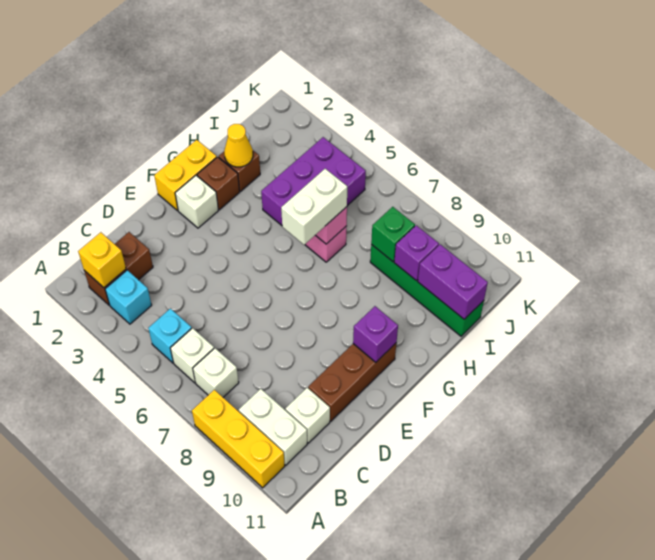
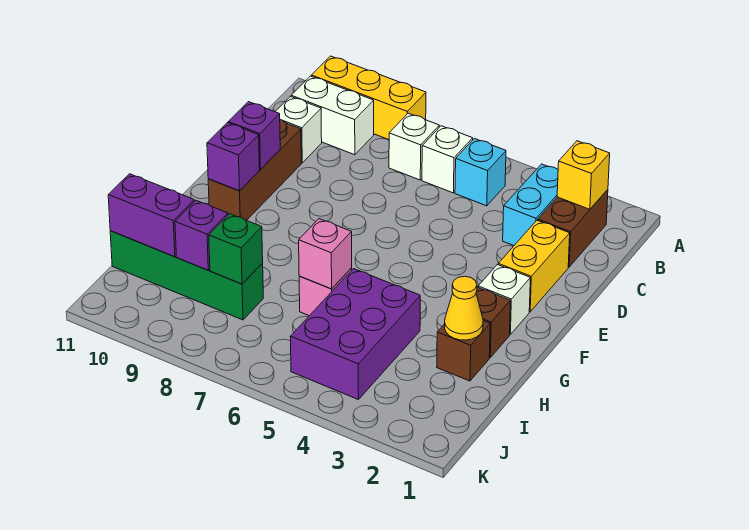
cyan brick B3 level 1 -> cyan brick B3:C3 level 1
none -> purple brick E10 level 2
yellow brick F1:G1 level 1 -> yellow brick D2:E2 level 1
white brick G6:H6 level 3 -> none

